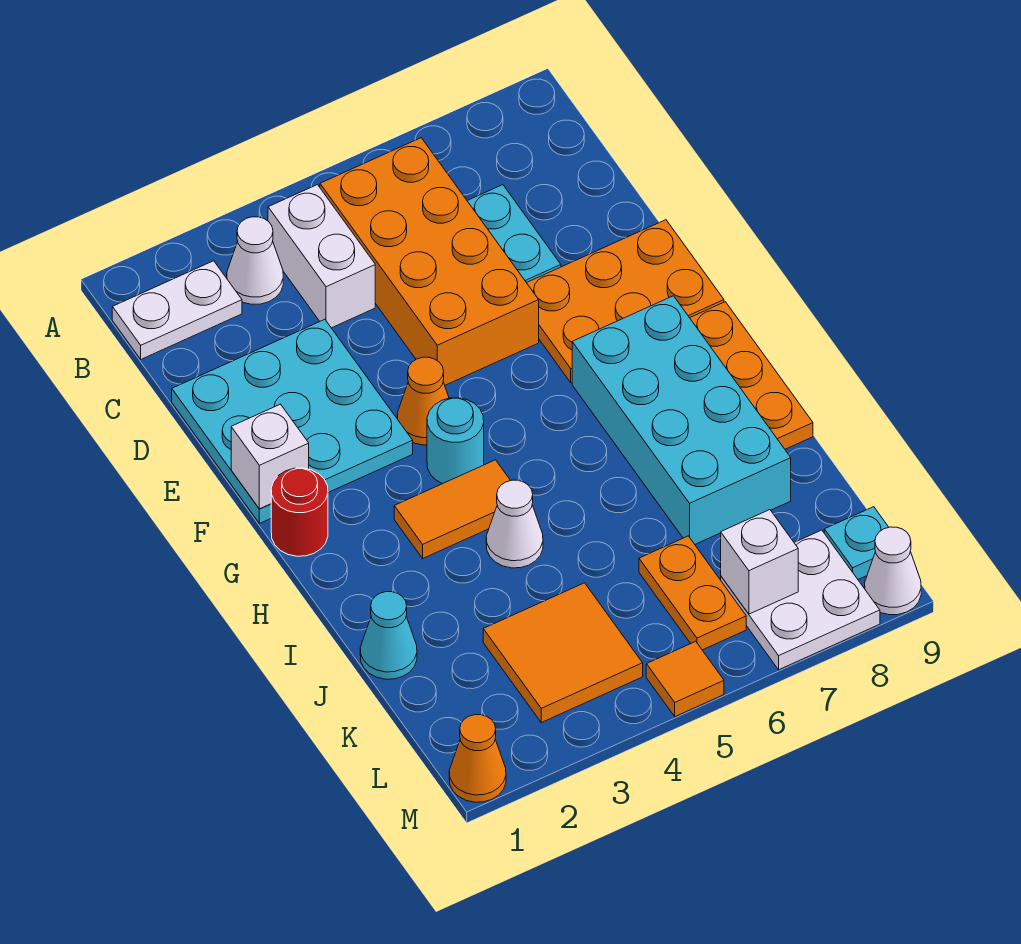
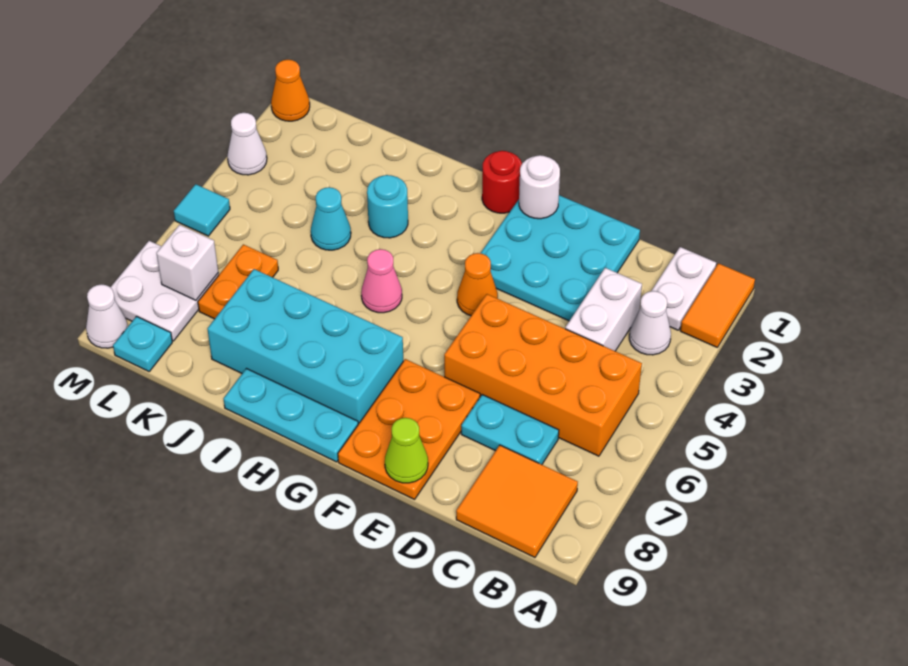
white brick B4:C4 level 1 -> white brick C3:C4 level 1
none -> lime cone E9 level 2
white brick F1 level 2 -> white round brick F1 level 2
cyan round brick G4 level 1 -> cyan round brick I3 level 1
orange plate G9:I9 level 1 -> cyan plate G9:I9 level 1
orange tile H3:H4 level 1 -> orange tile A1:A2 level 1
none -> pink cone H5 level 1
white cone I4 level 1 -> white cone M3 level 1
cyan cone J1 level 1 -> cyan cone J4 level 1
orange tile K3:L4 level 1 -> orange tile B8:C9 level 1
orange plate K6:L6 level 1 -> orange plate K6:K7 level 1
orange tile M5 level 1 -> cyan tile M5 level 1

